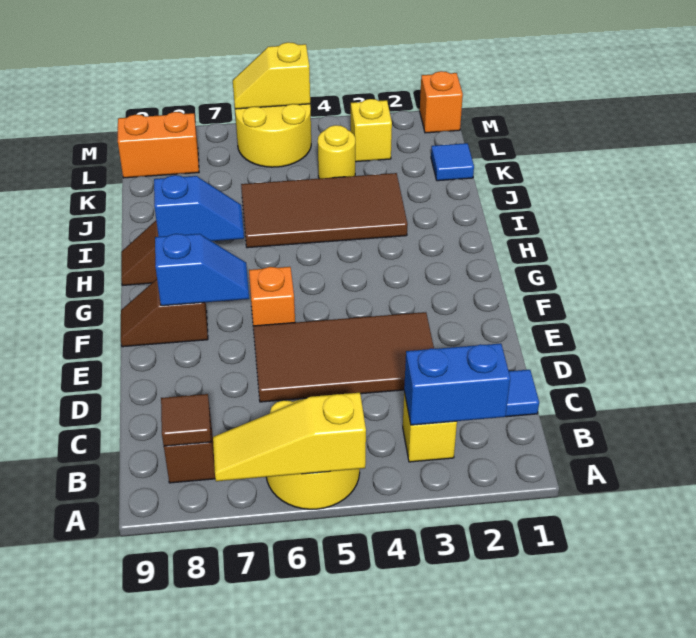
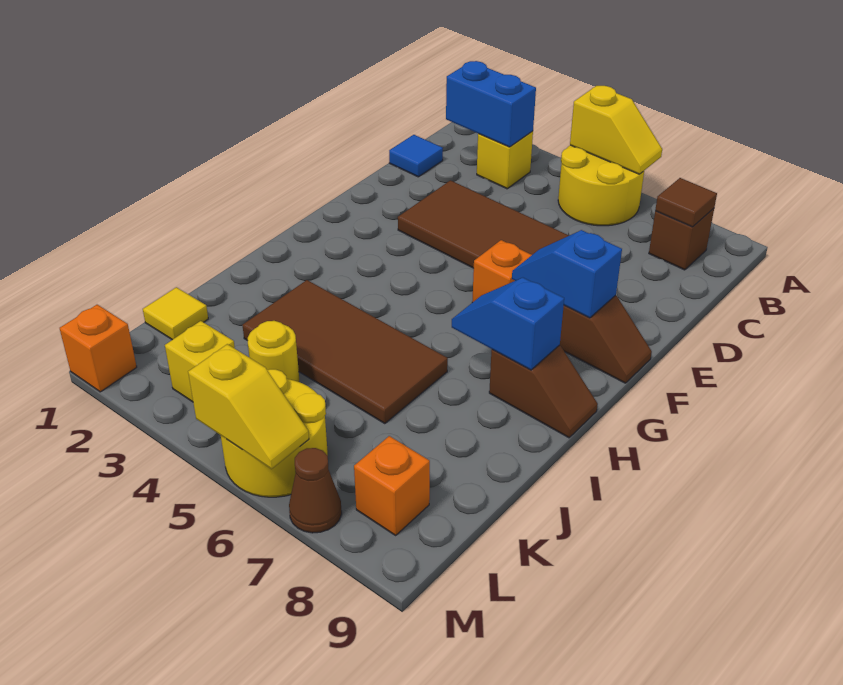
yellow slope A5:A7 level 2 top 5 -> yellow slope A5:A6 level 2 top 5
blue tile K1 level 1 -> yellow tile K1 level 1
orange brick L8:L9 level 1 -> orange brick L8 level 1
none -> brown cone M7 level 1

